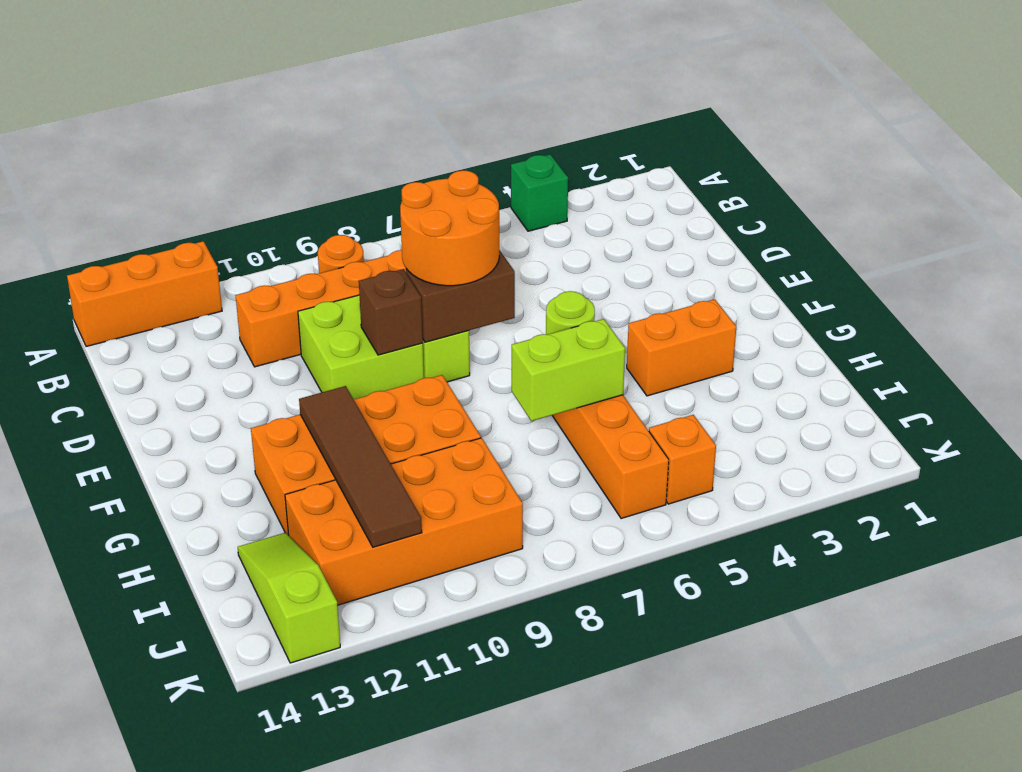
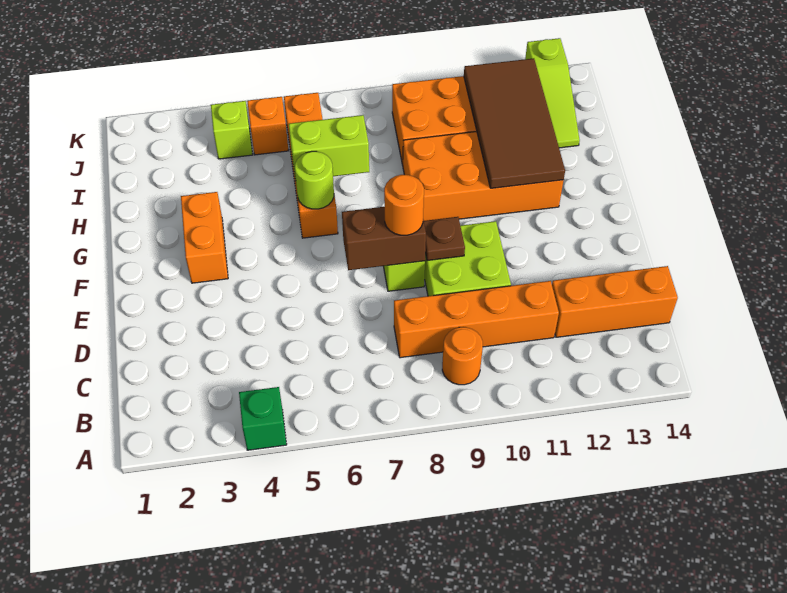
orange brick A12:A14 level 1 -> orange brick C12:C14 level 1
orange round brick D7:E8 level 3 -> orange round brick E8 level 3
brown brick E9 level 2 -> brown plate E9 level 2
orange brick G3:G4 level 1 -> orange brick F3:G3 level 1
brown tile G11:J11 level 2 -> brown tile G11:J12 level 2
none -> lime brick J4 level 1

